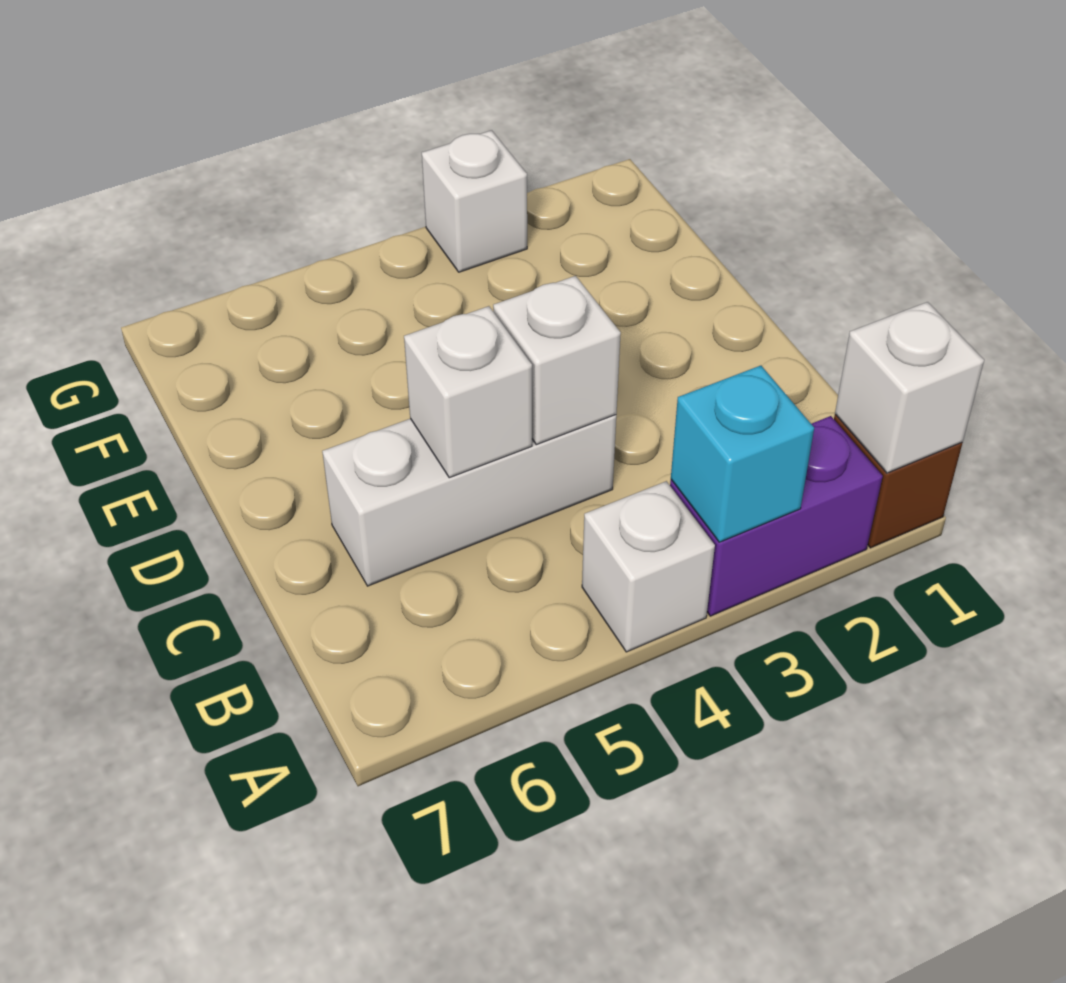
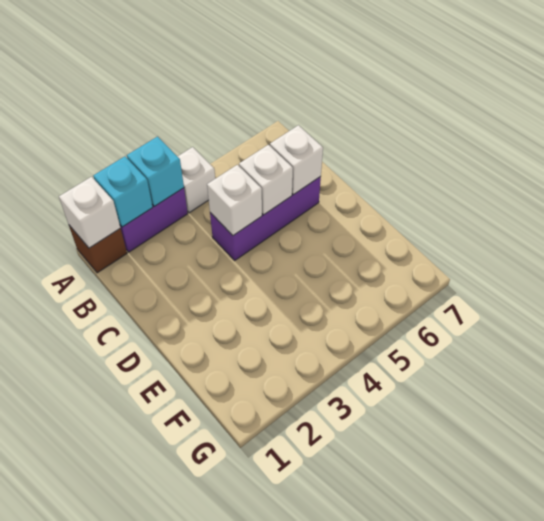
none -> cyan brick A2 level 2
white brick C4:C6 level 1 -> purple brick C4:C6 level 1
white brick G3 level 1 -> white brick C6 level 2

